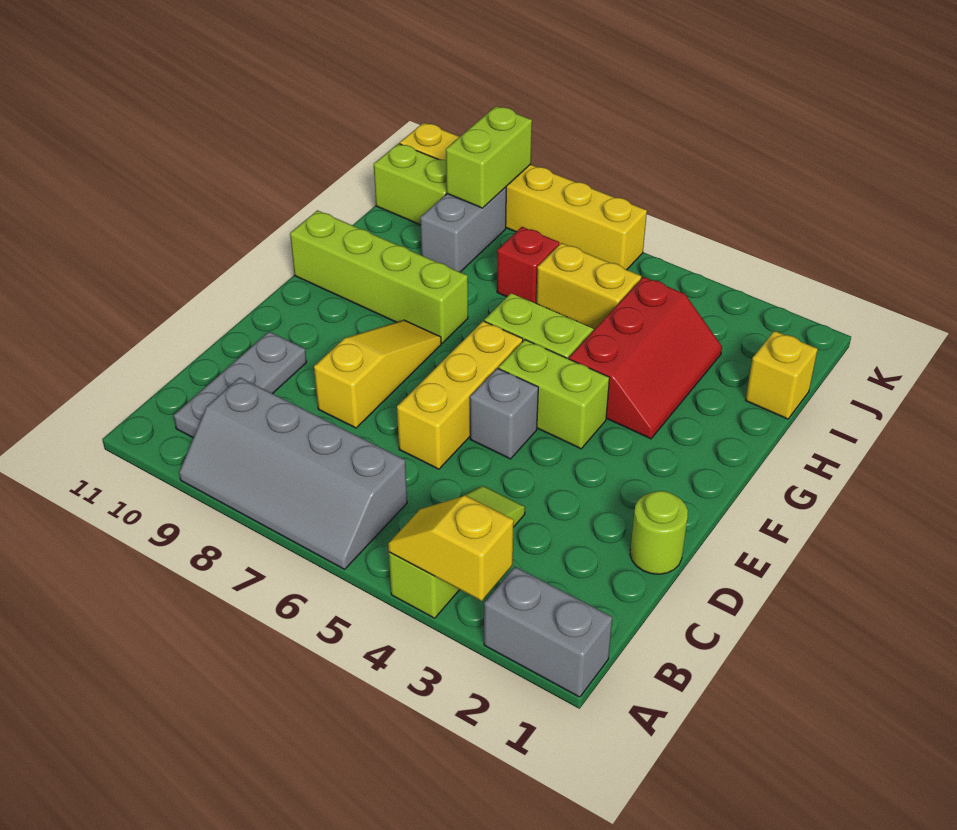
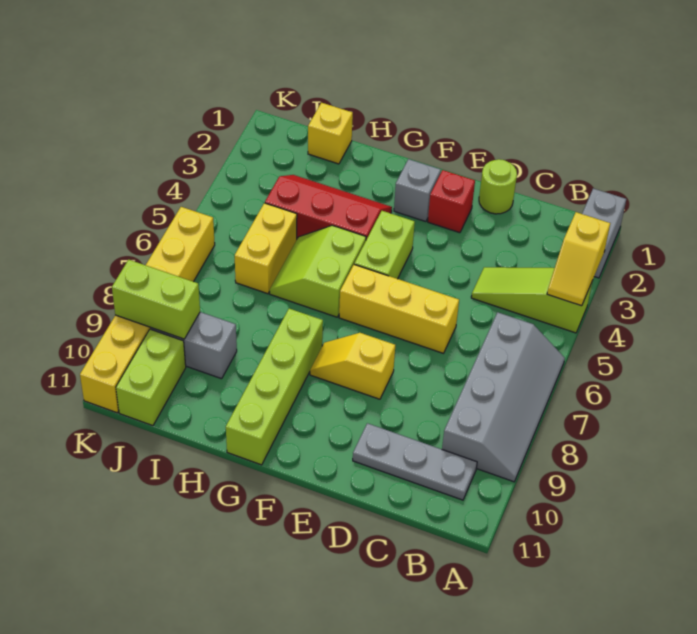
yellow slope D8:F8 level 1 top D -> yellow slope E8:F8 level 1 top E
grey brick E5 level 1 -> grey brick F2 level 1
red brick I7 level 1 -> red brick E2 level 1

